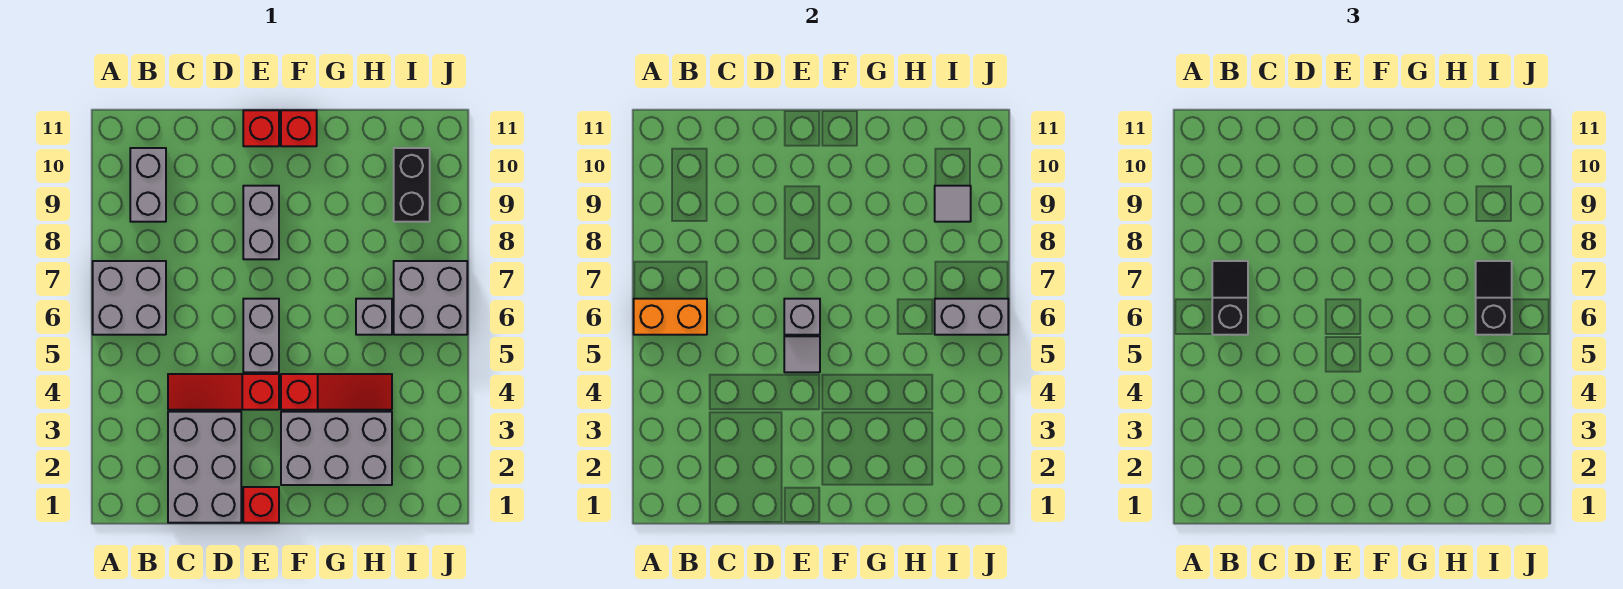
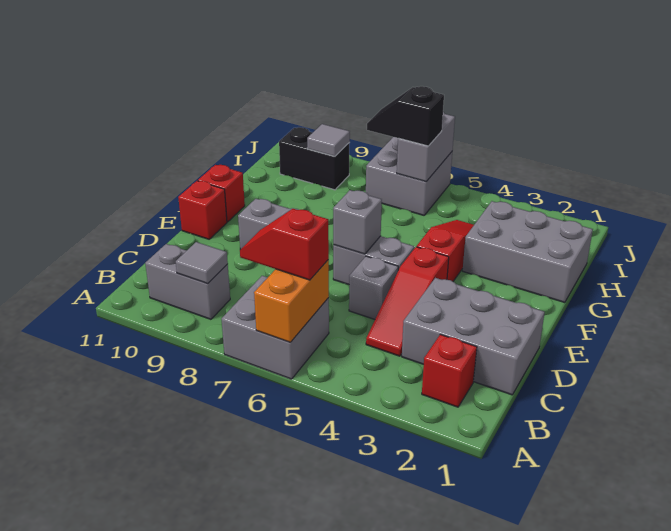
black slope B6:B7 level 3 top 6 -> red slope B6:B7 level 3 top 6
red brick E1 level 1 -> red brick B2 level 1
grey tile E5 level 2 -> grey tile B9 level 2
grey brick F2:H3 level 1 -> grey brick G1:H3 level 1
grey brick H6 level 1 -> grey brick D5 level 1

